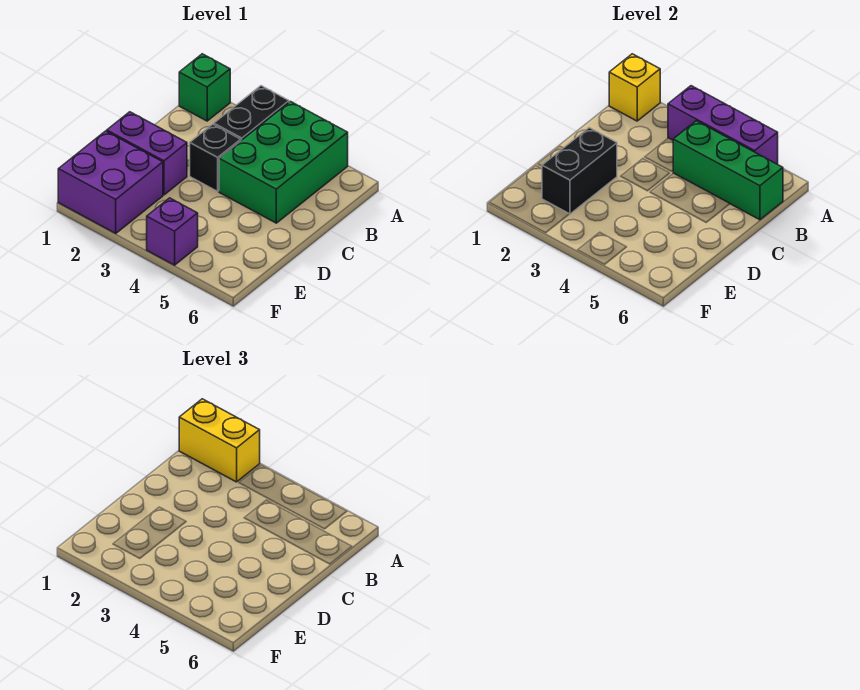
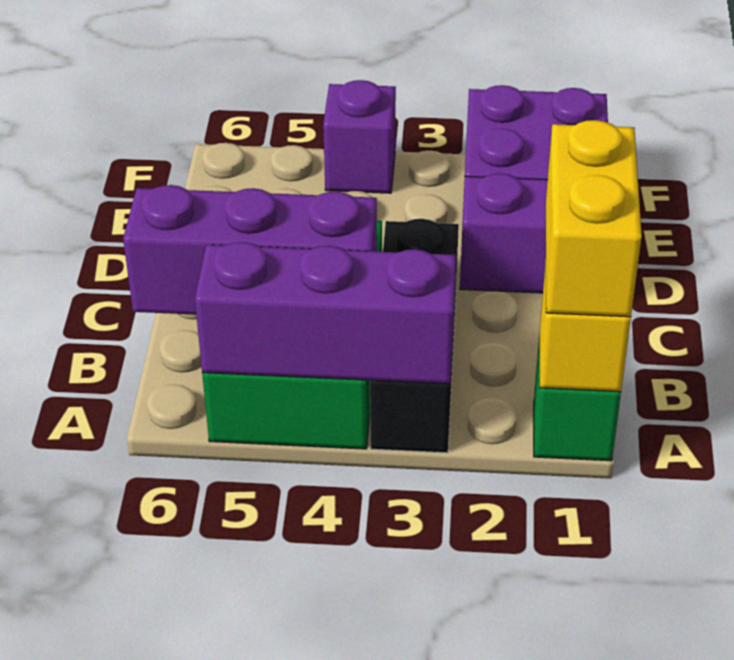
yellow brick A1:A2 level 3 -> yellow brick A1:B1 level 3
green brick B4:B6 level 2 -> purple brick B4:B6 level 2
black brick D2:E2 level 2 -> none

